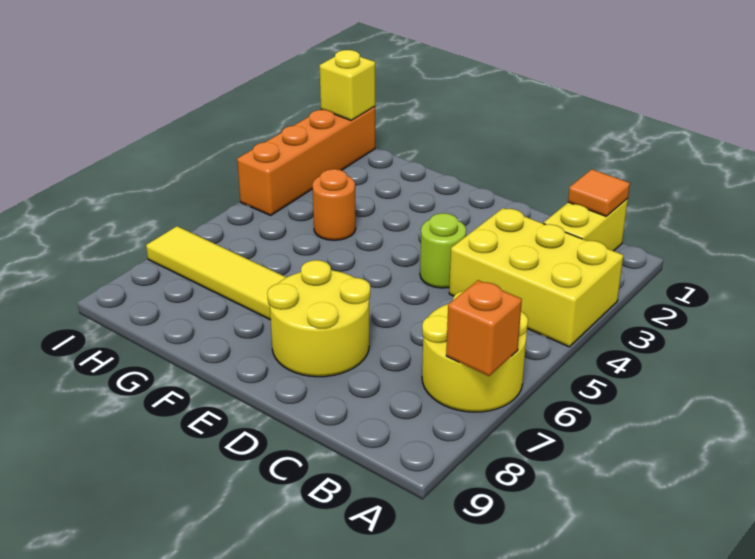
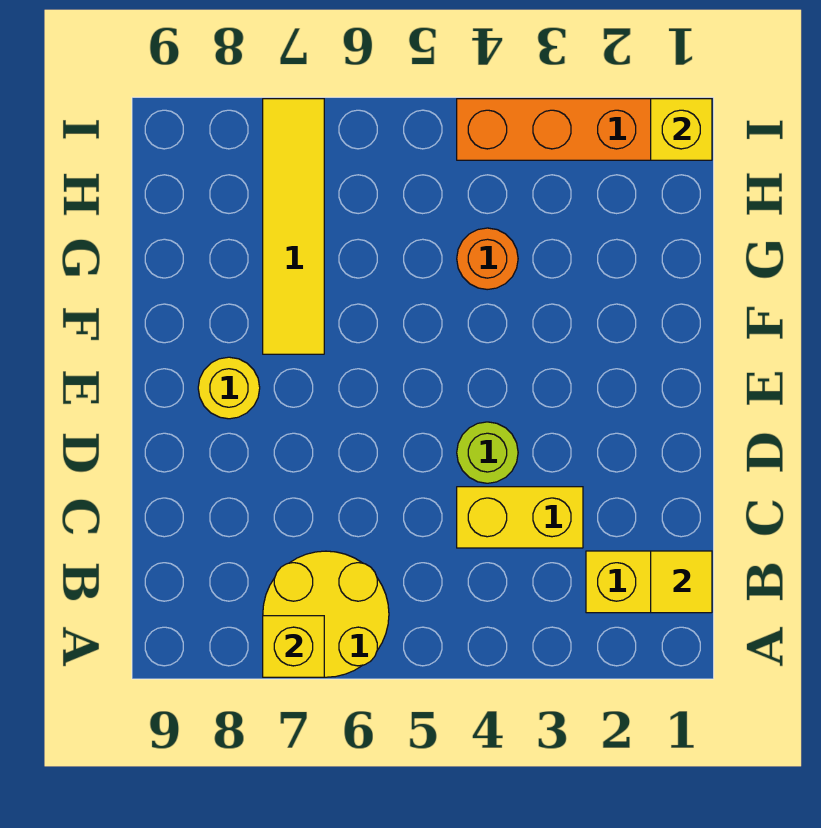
yellow brick A3:C4 level 1 -> yellow brick C3:C4 level 1
orange brick A7 level 2 -> yellow brick A7 level 2
orange tile B1 level 2 -> yellow tile B1 level 2
yellow round brick D7:E8 level 1 -> yellow round brick E8 level 1

